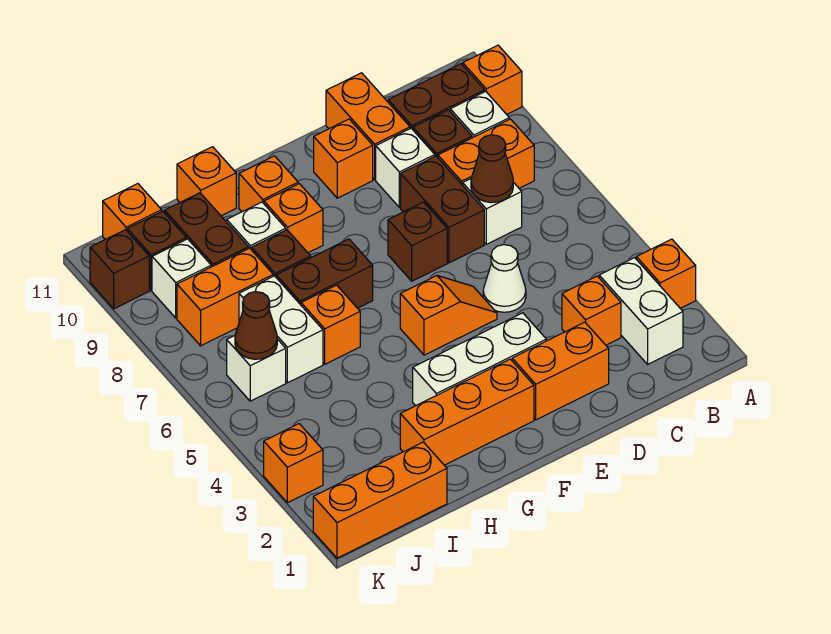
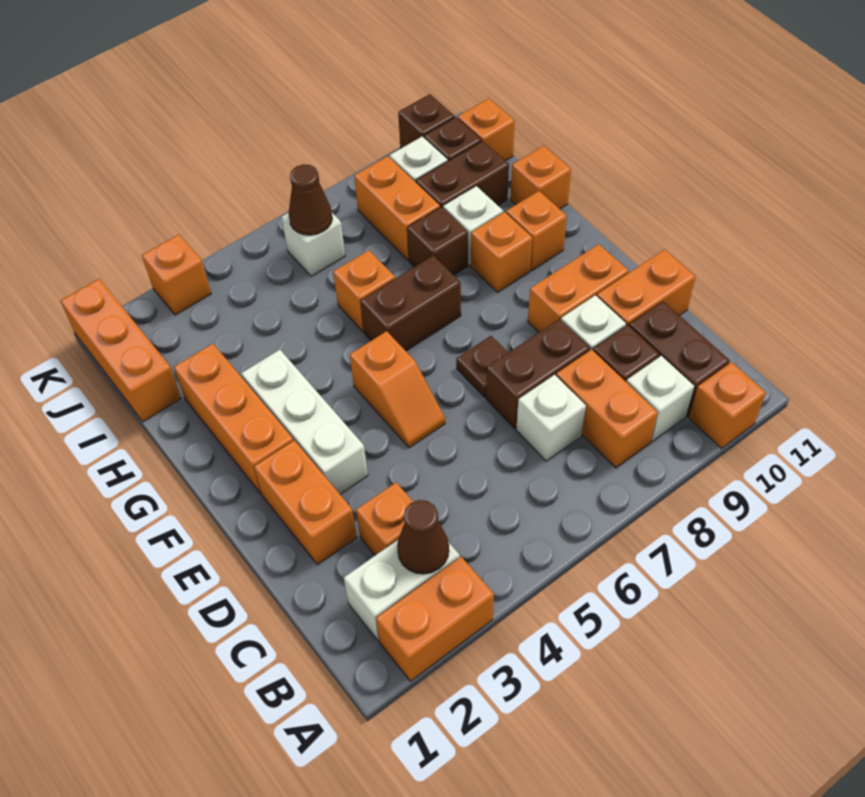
orange brick A3 level 1 -> orange brick A2:A3 level 1
brown cone C7 level 2 -> brown cone B3 level 2
white cone D5 level 1 -> none
brown brick E7 level 1 -> brown plate E7 level 1
orange brick E10 level 1 -> orange brick E9:E10 level 1
brown brick G7:H7 level 1 -> brown brick G6:G7 level 1
white brick I6:I7 level 1 -> none

